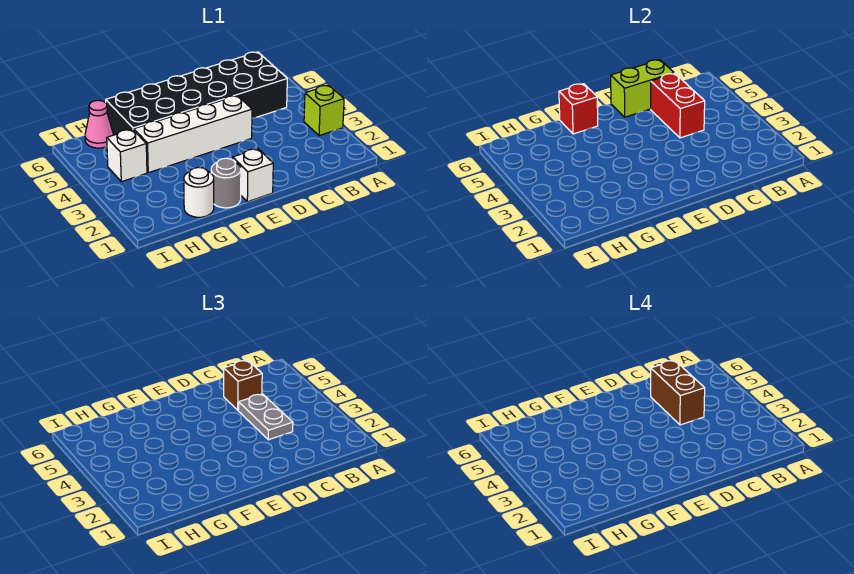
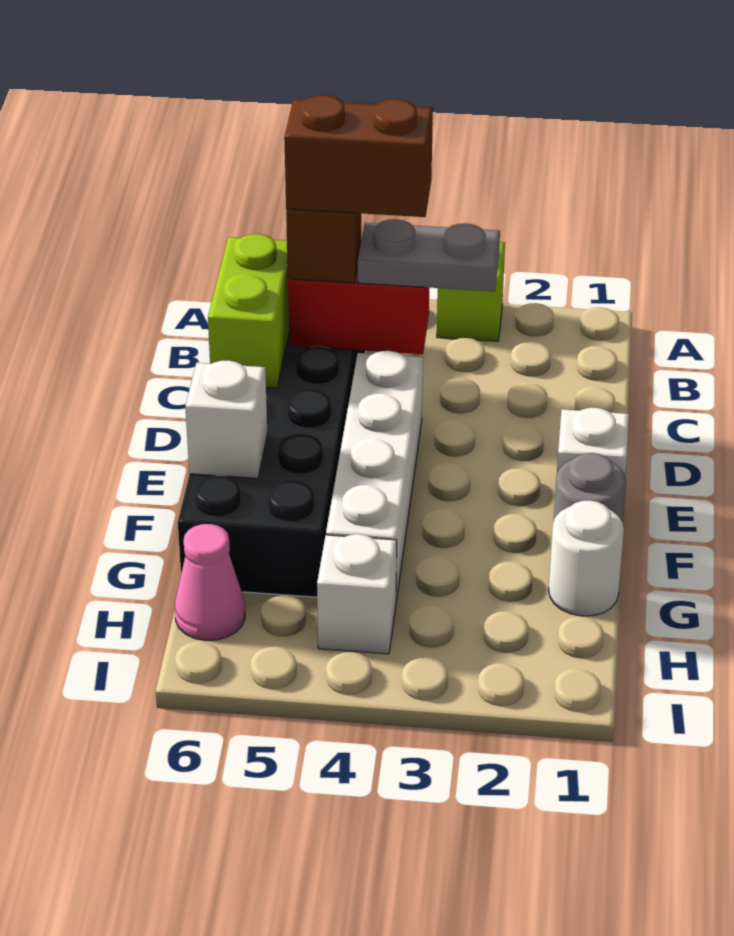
red brick F6 level 2 -> white brick F6 level 2

